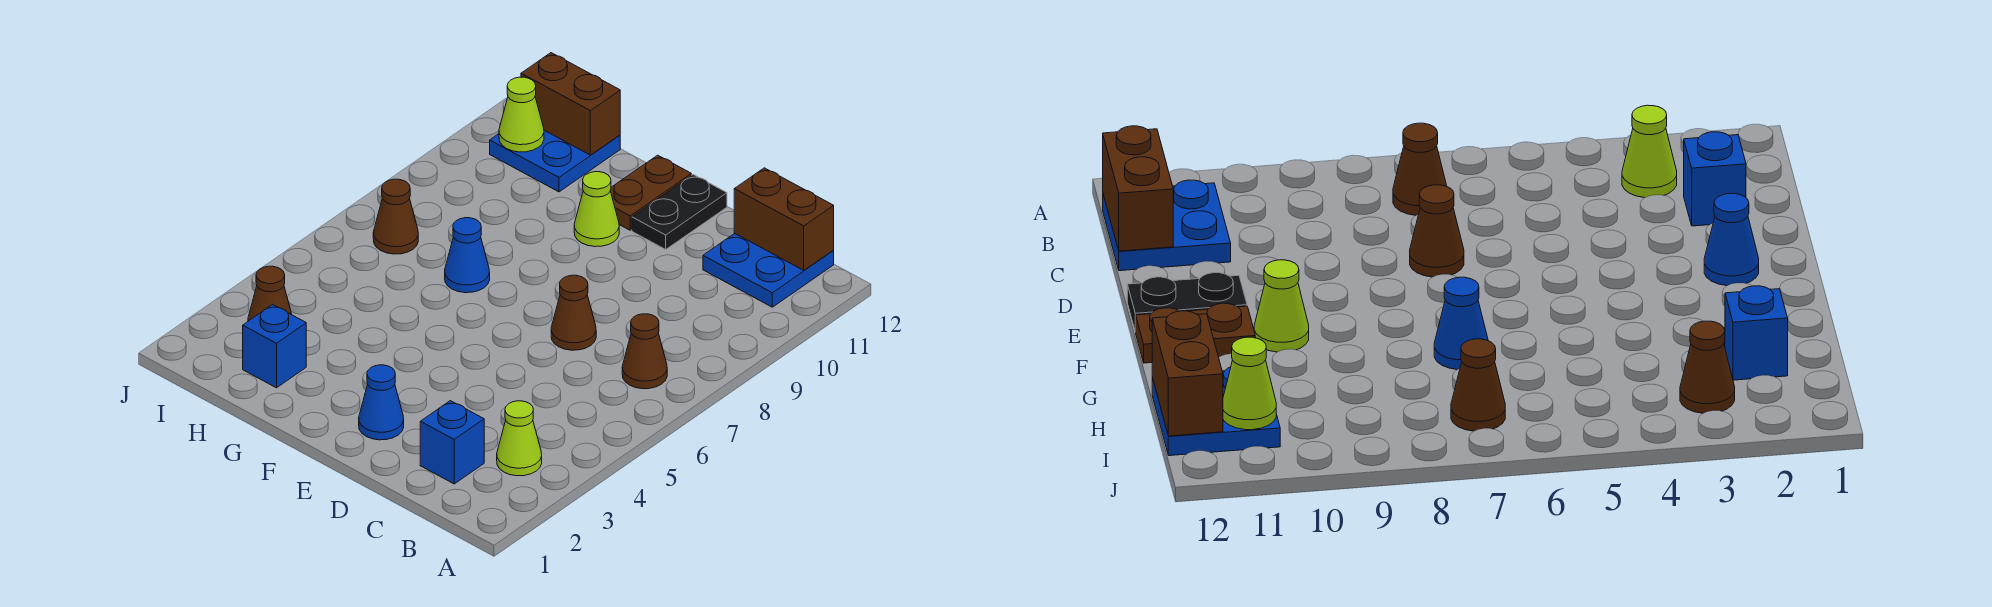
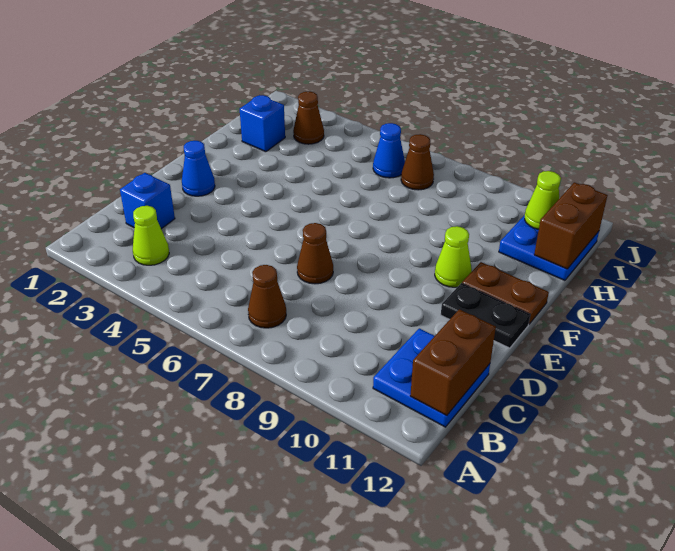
blue cone G7 level 1 -> blue cone I6 level 1

